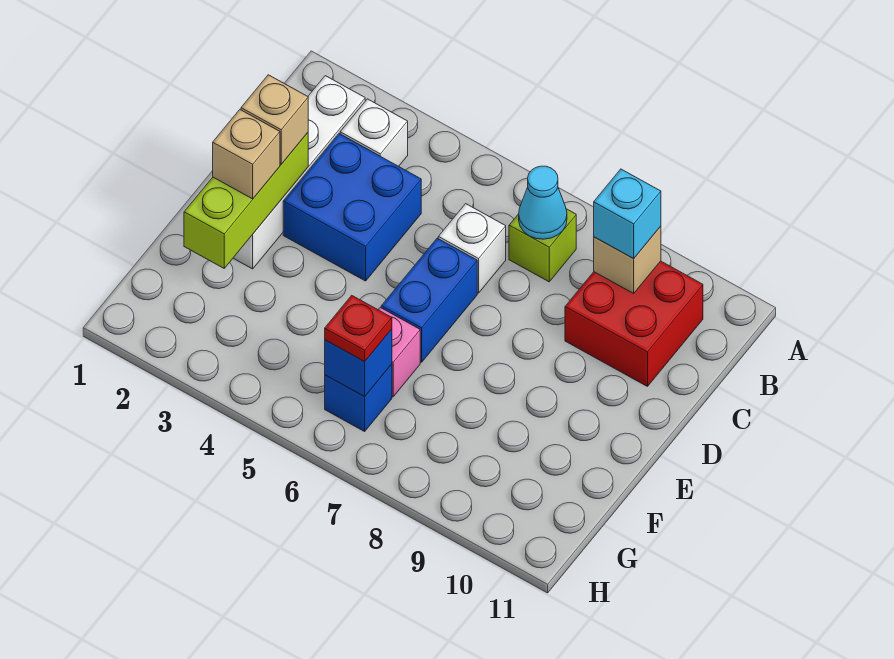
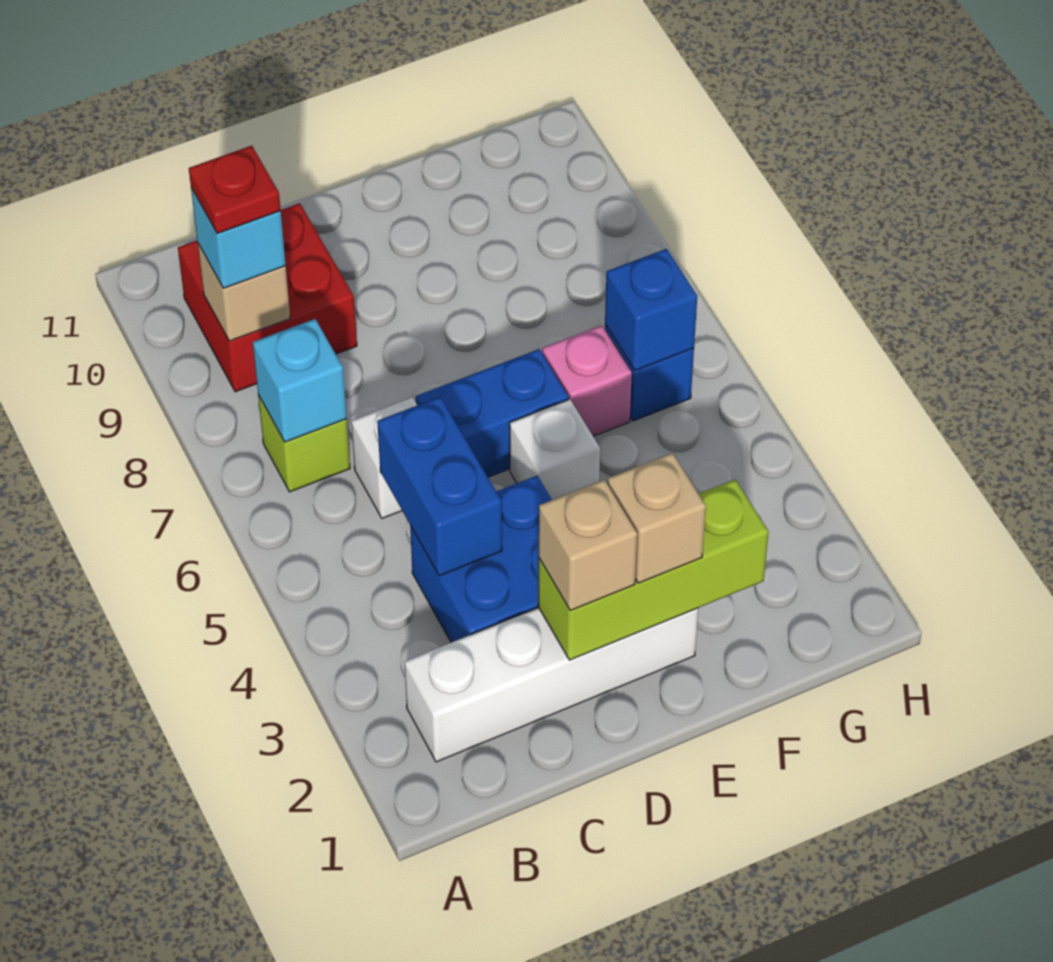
white brick B3 level 1 -> white brick E5 level 1
cyan cone B7 level 2 -> cyan brick B7 level 2
none -> blue brick C4:C5 level 2
red plate G6 level 3 -> red plate B9 level 4

